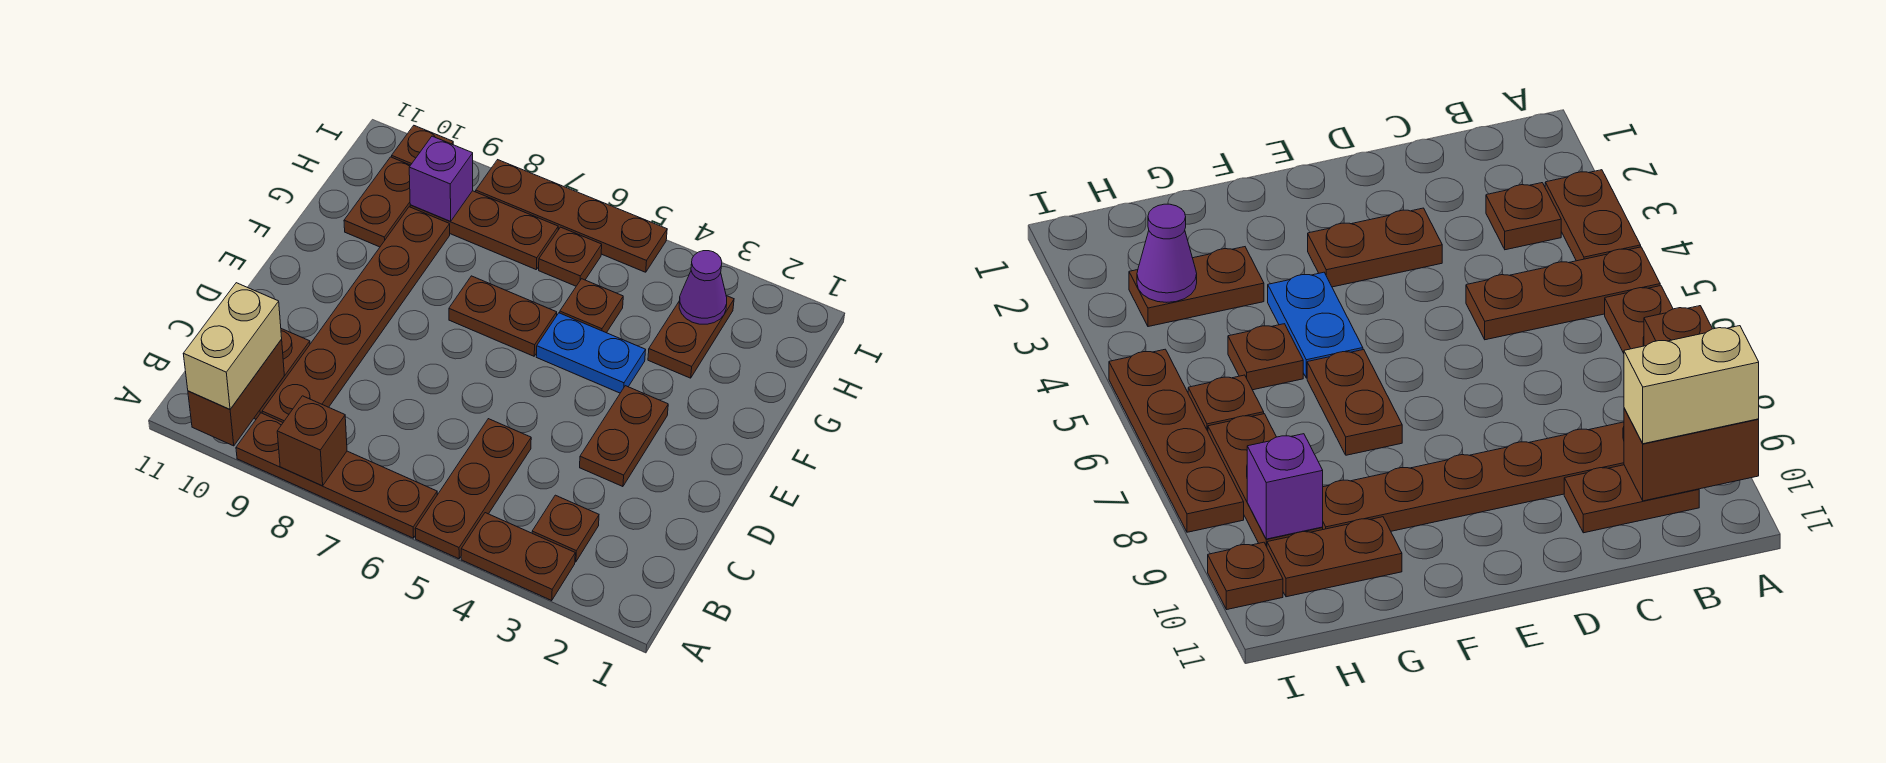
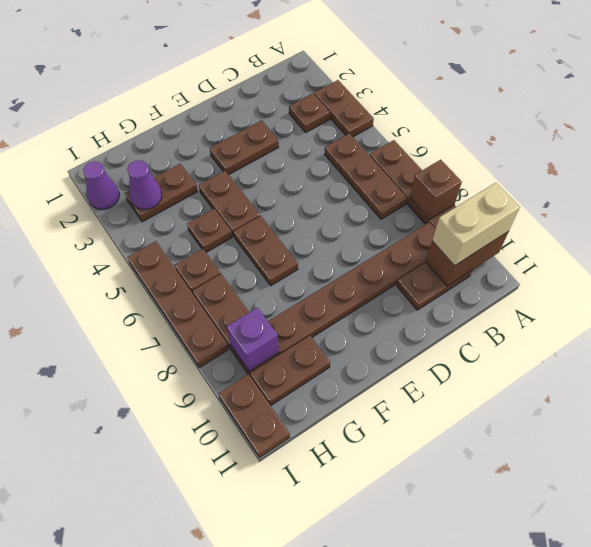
brown plate A5:C5 level 1 -> brown plate B5:B7 level 1
blue plate F4:F5 level 1 -> brown plate F4:F5 level 1
none -> purple cone I2 level 1
brown plate I10 level 1 -> brown plate I10:I11 level 1

